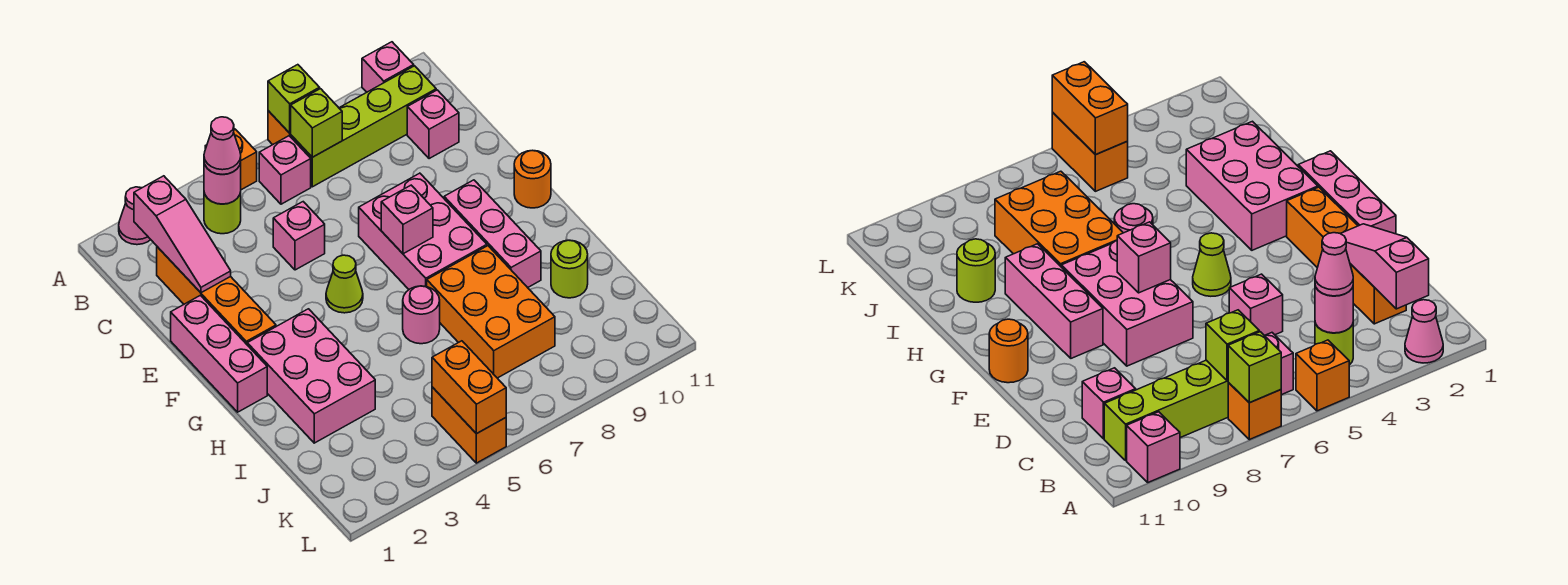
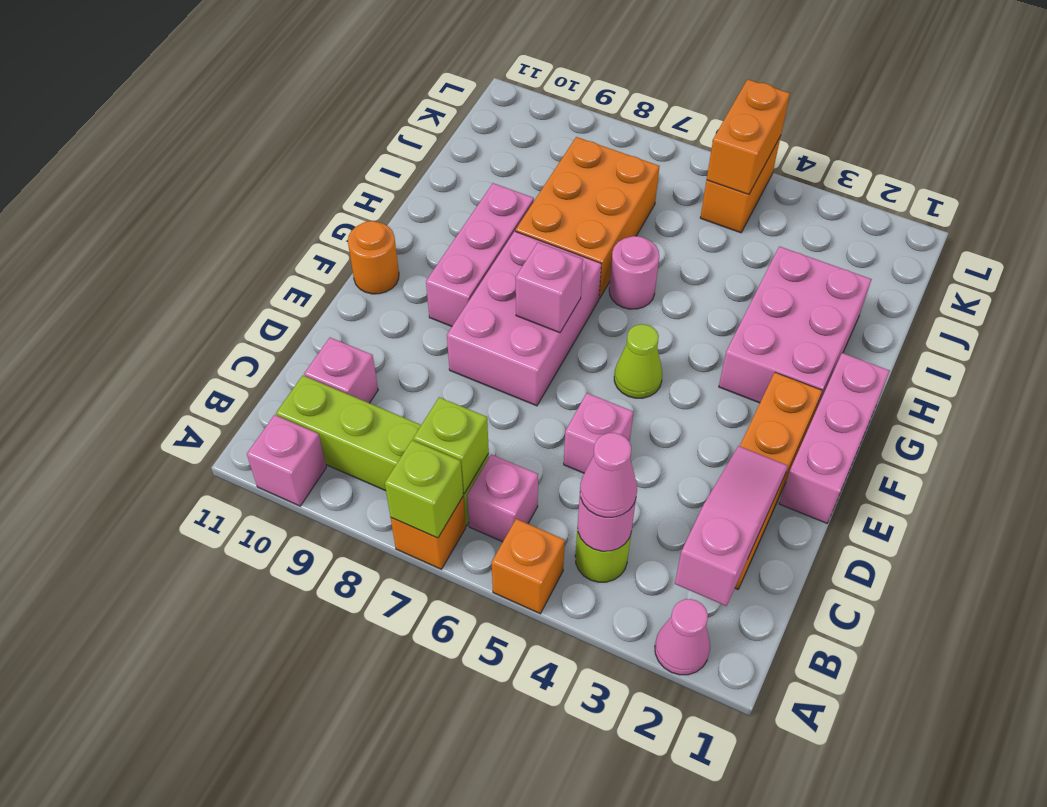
lime round brick I10 level 1 -> none

